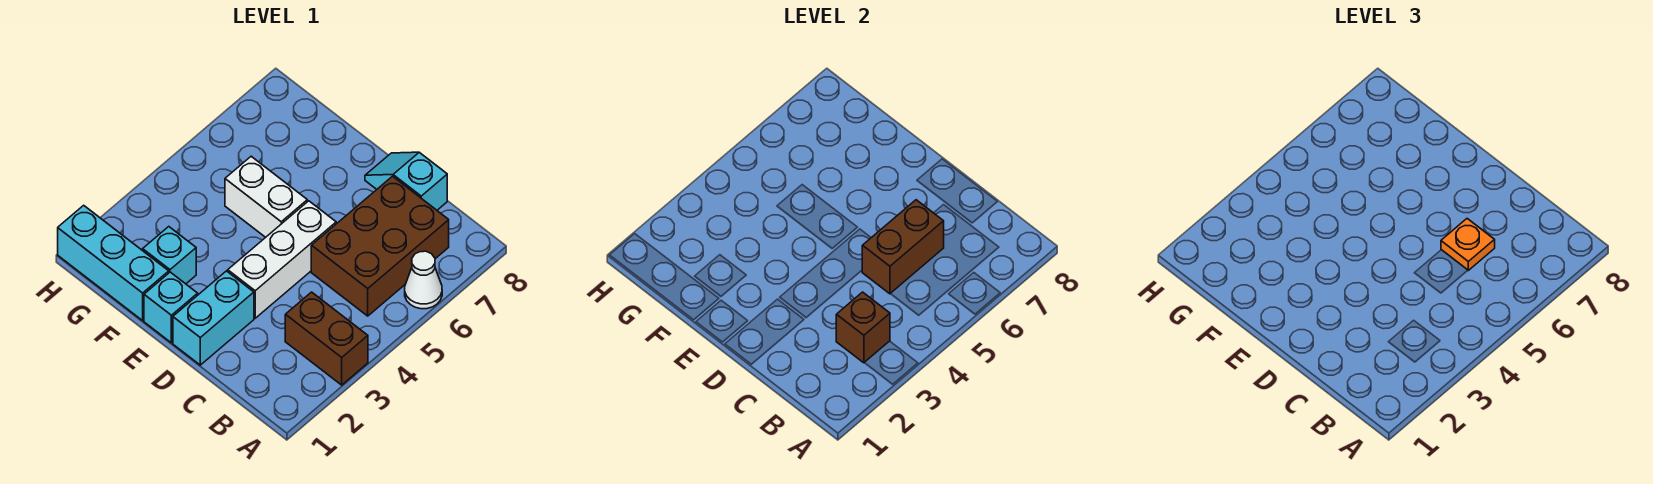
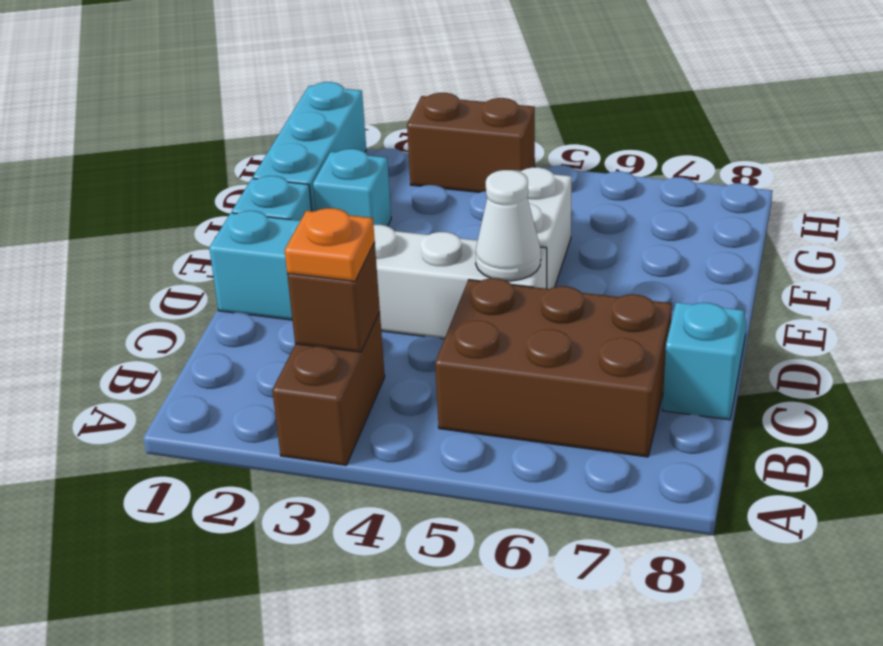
white cone A6 level 1 -> white cone D5 level 2
brown brick C5:C6 level 2 -> brown brick H3:H4 level 1
orange plate C6 level 3 -> orange plate B3 level 3

